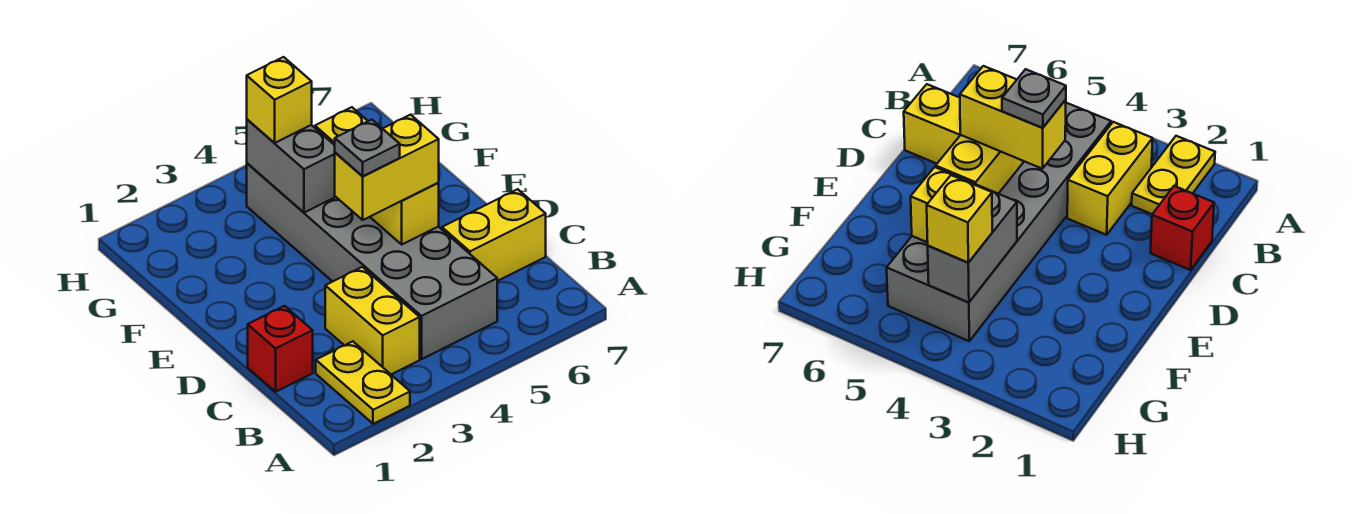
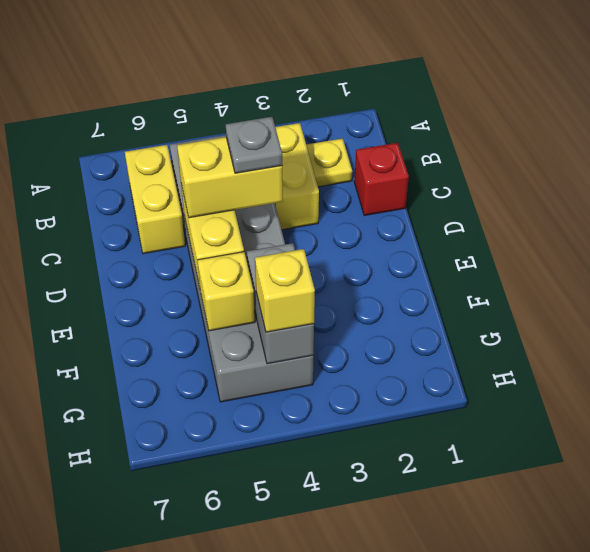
yellow plate A2:B2 level 1 -> yellow plate B2 level 1
yellow brick C6:C7 level 1 -> yellow brick B6:C6 level 1

